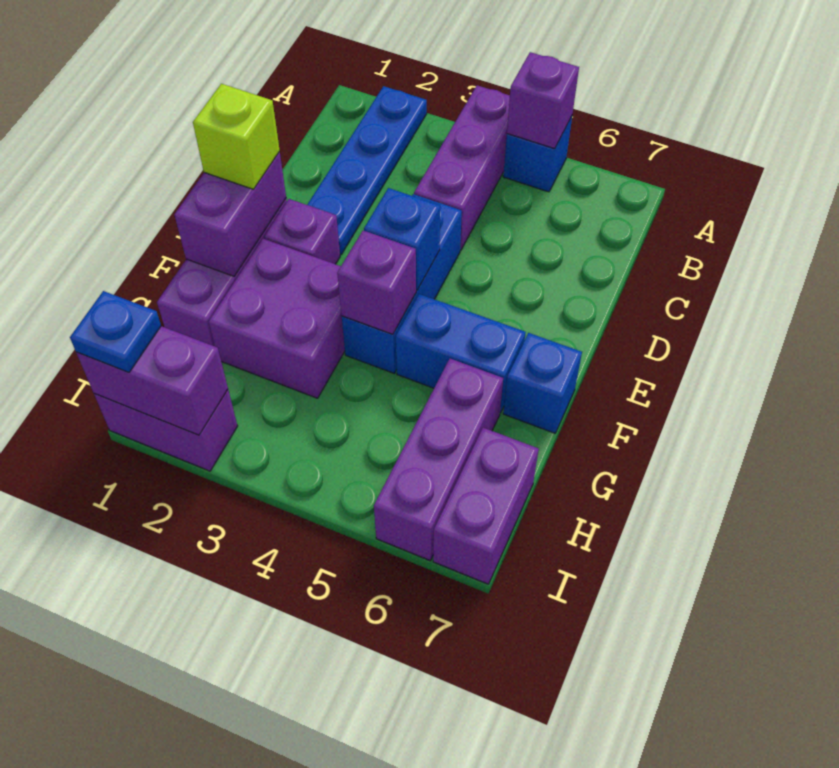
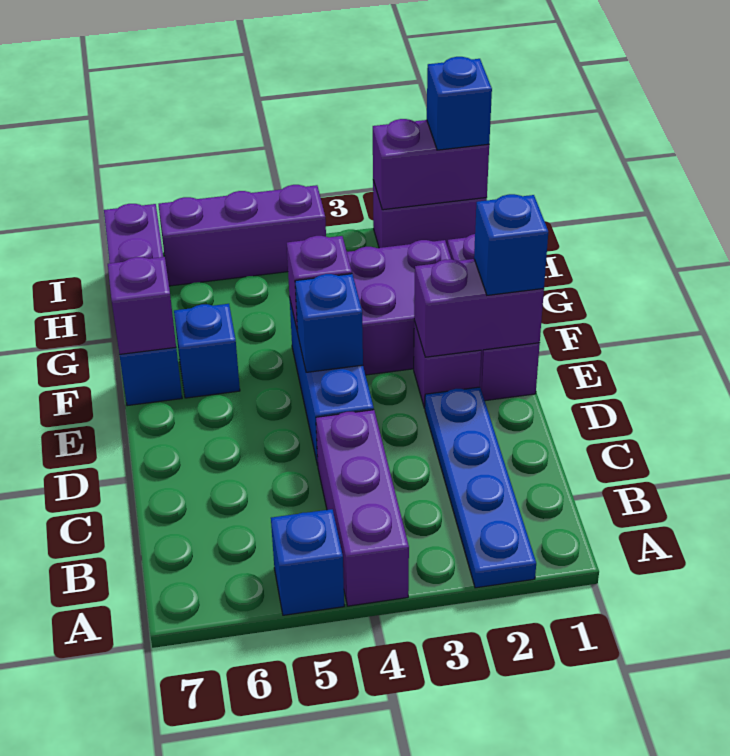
purple brick A5 level 2 -> purple brick F7 level 2
purple brick E1:F1 level 2 -> purple brick E1:E2 level 2
lime brick E1 level 3 -> blue brick E1 level 3
blue brick F5:F6 level 1 -> blue brick F6 level 1
purple brick G6:I6 level 1 -> purple brick I4:I6 level 1
blue plate I1 level 3 -> blue brick I1 level 3

